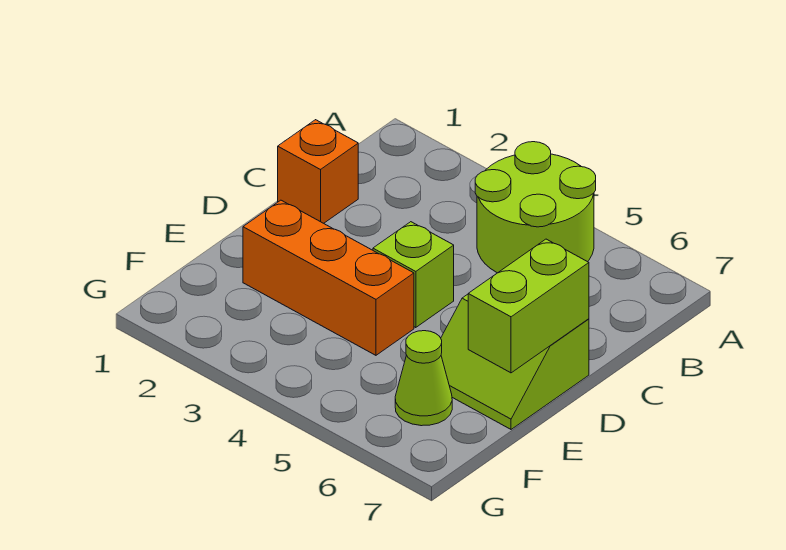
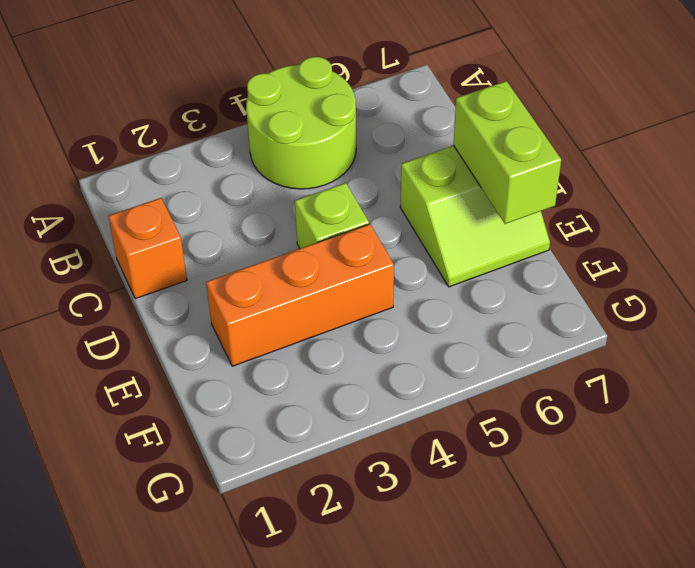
lime cone F6 level 1 -> none

